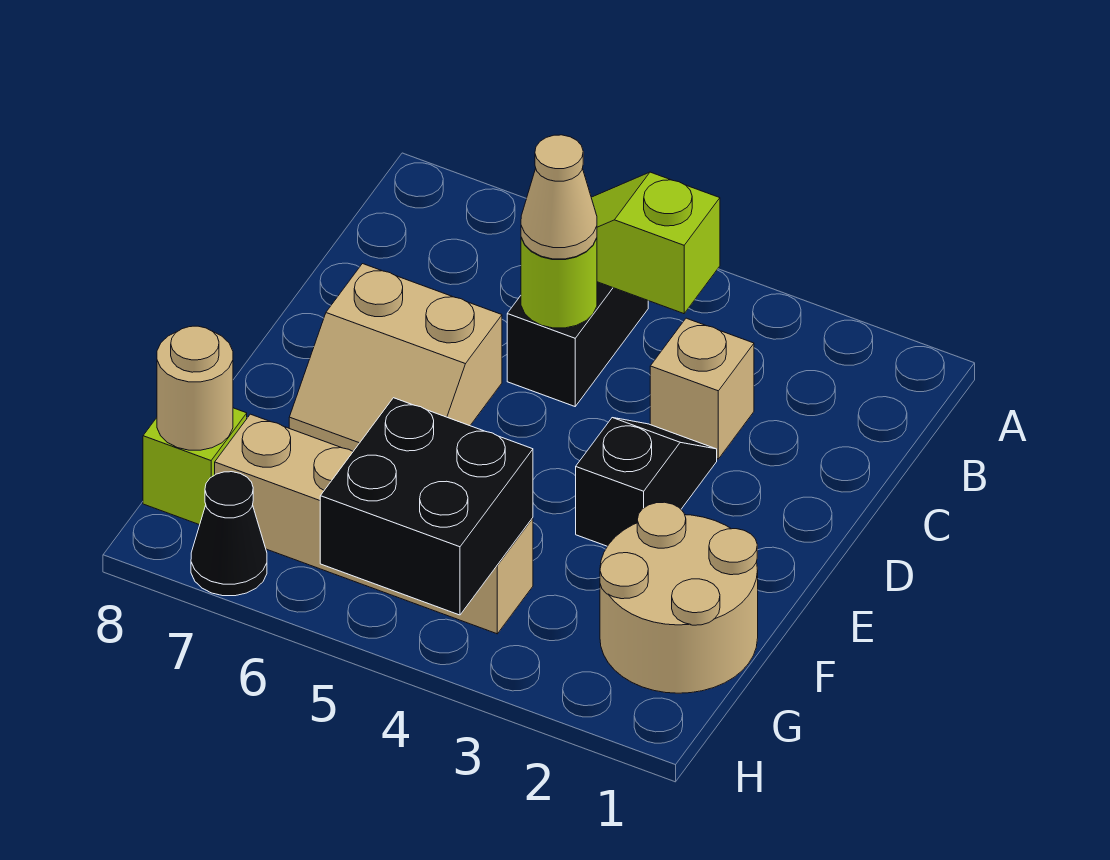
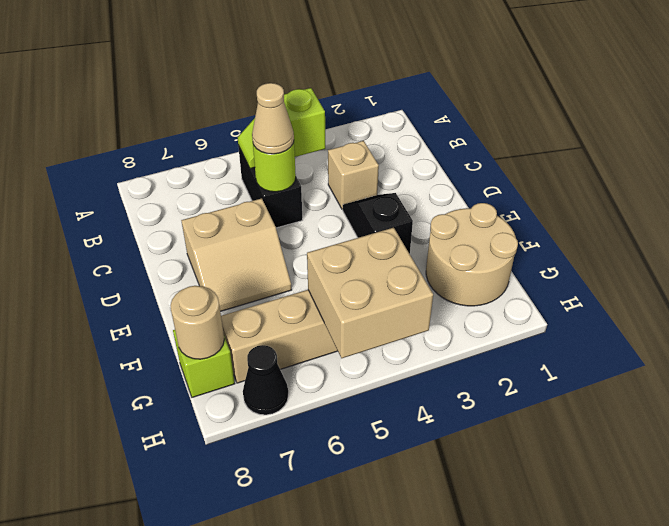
black brick G4:H5 level 2 -> tan brick G4:H5 level 2

